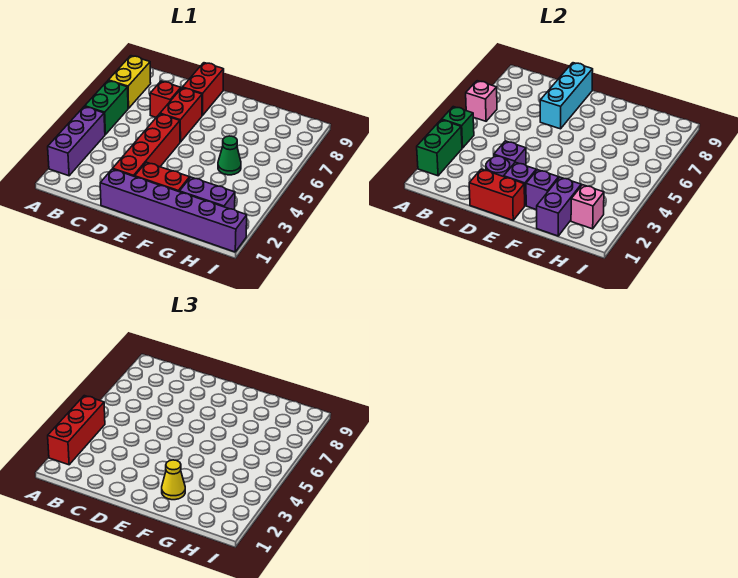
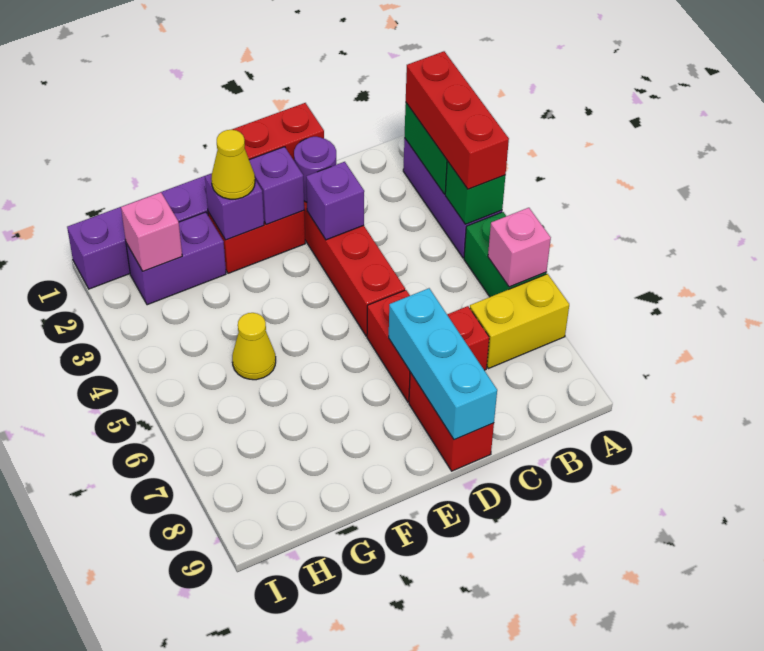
yellow brick A7:A8 level 1 -> yellow brick A7:B7 level 1
purple brick G1:G2 level 2 -> none
green cone G5 level 1 -> yellow cone G5 level 1

